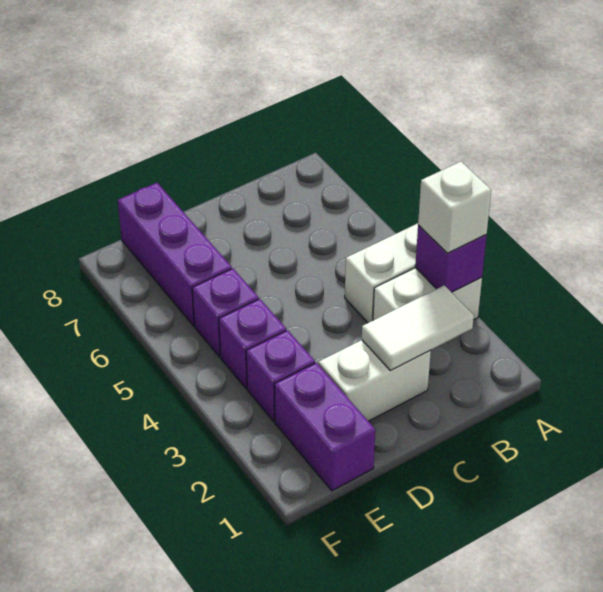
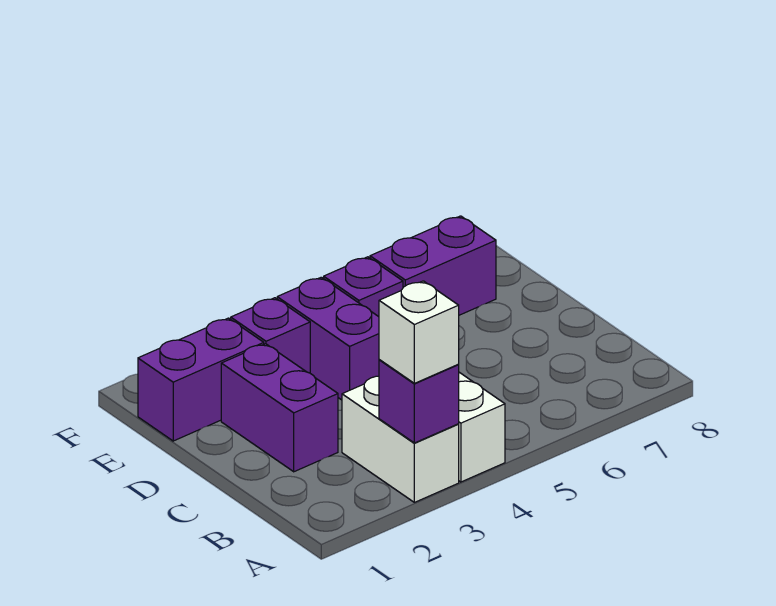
white tile B2:C2 level 2 -> none
white brick C2:D2 level 1 -> purple brick C2:D2 level 1
purple brick E4 level 1 -> purple brick D4:E4 level 1
purple brick E6:E8 level 1 -> purple brick E6:E7 level 1

